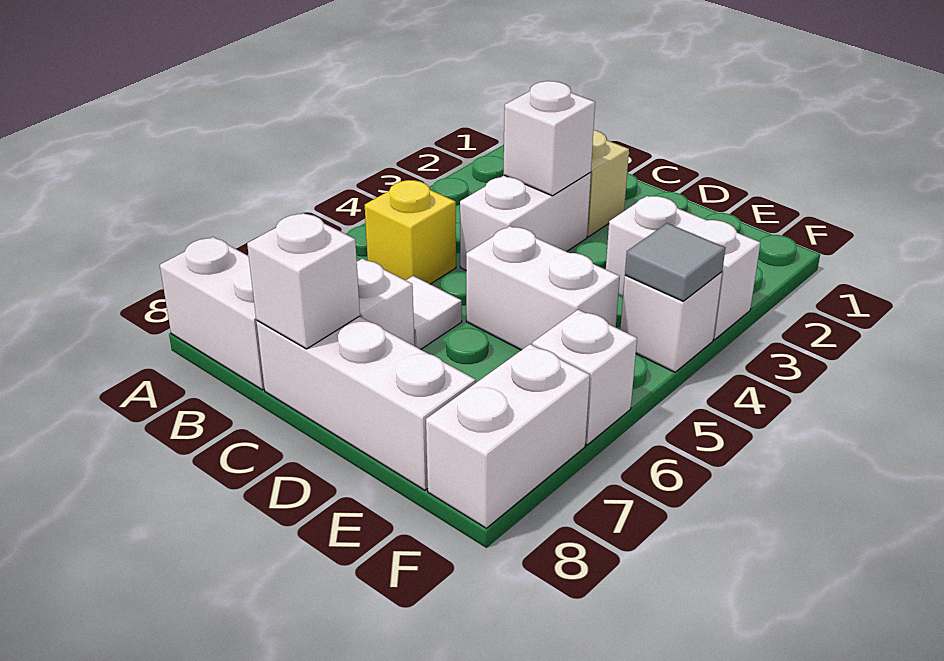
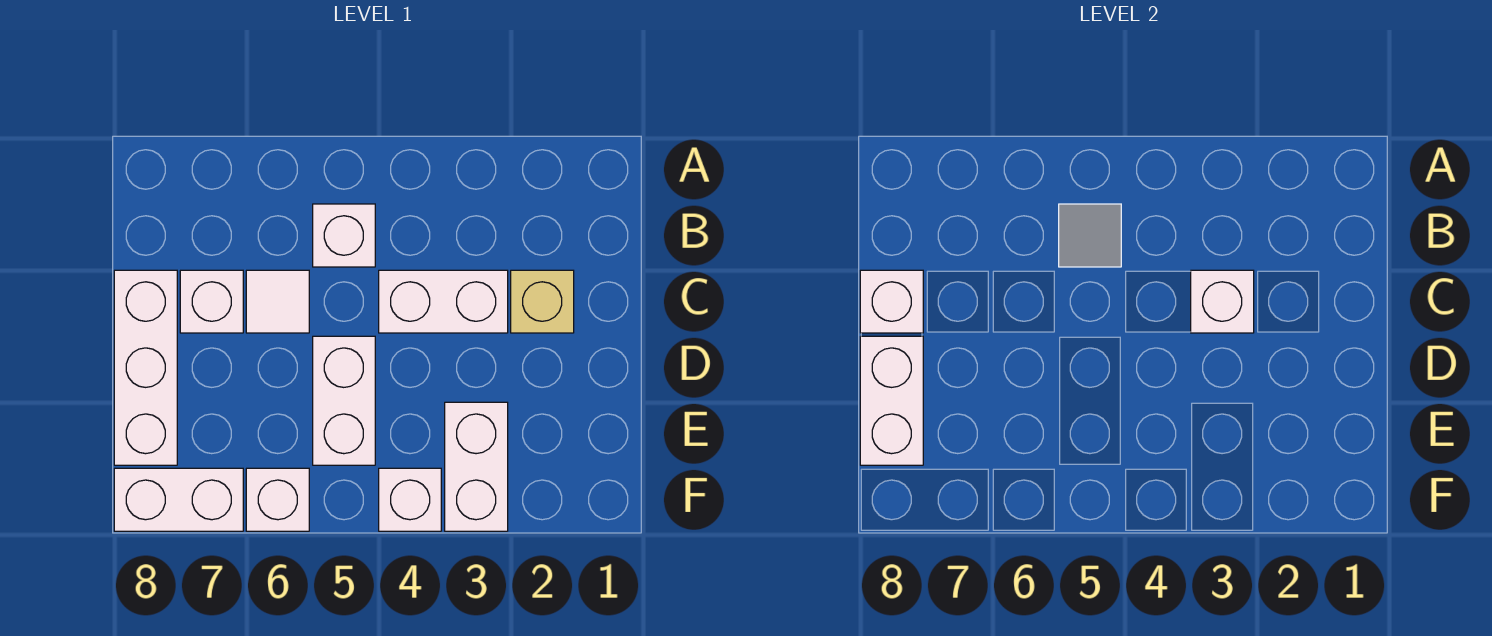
white brick A8:B8 level 1 -> white brick D8:E8 level 2
yellow brick B5 level 1 -> white brick B5 level 1
grey tile F4 level 2 -> grey tile B5 level 2

